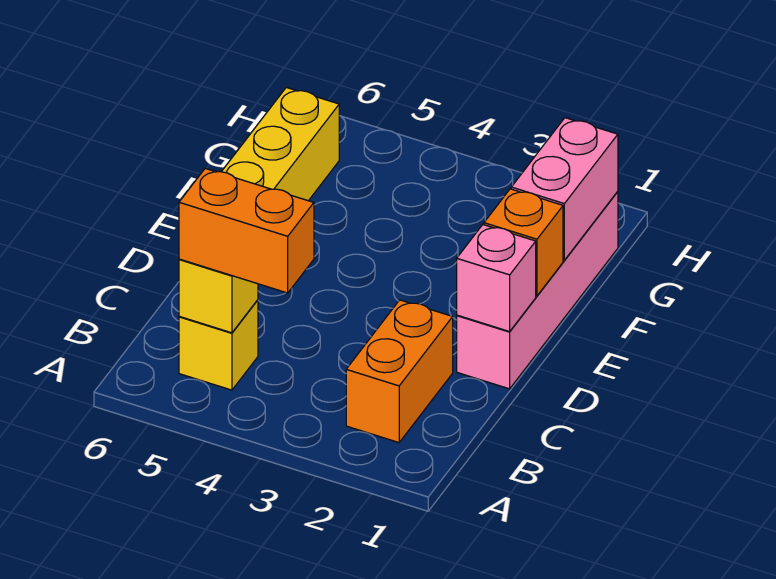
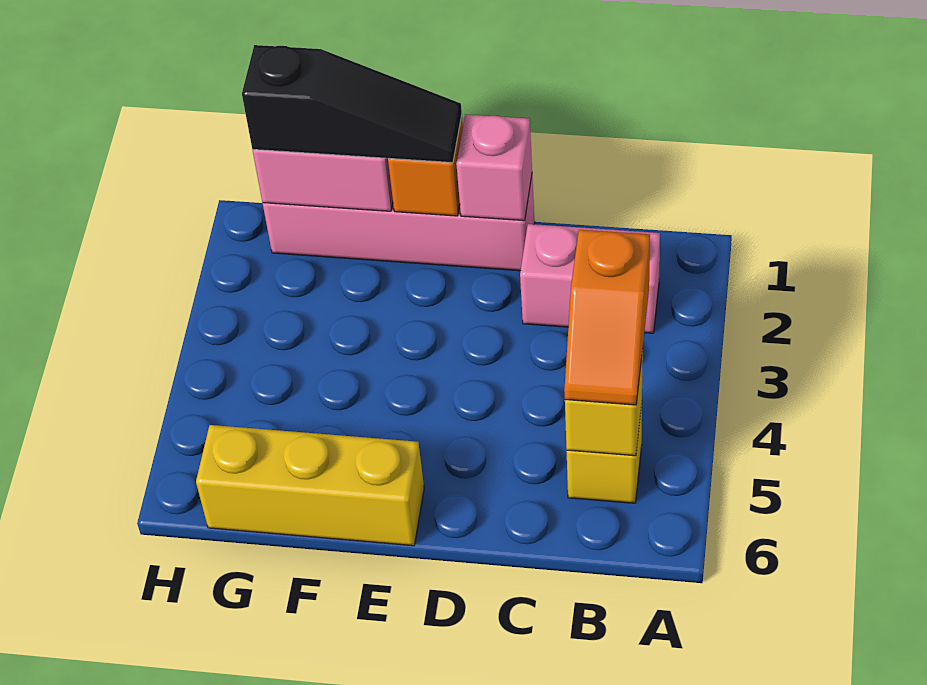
orange brick B2:C2 level 1 -> pink brick B2:C2 level 1
orange brick B4:B5 level 3 -> orange slope B4:B5 level 3 top 4
none -> black slope E1:G1 level 3 top G

